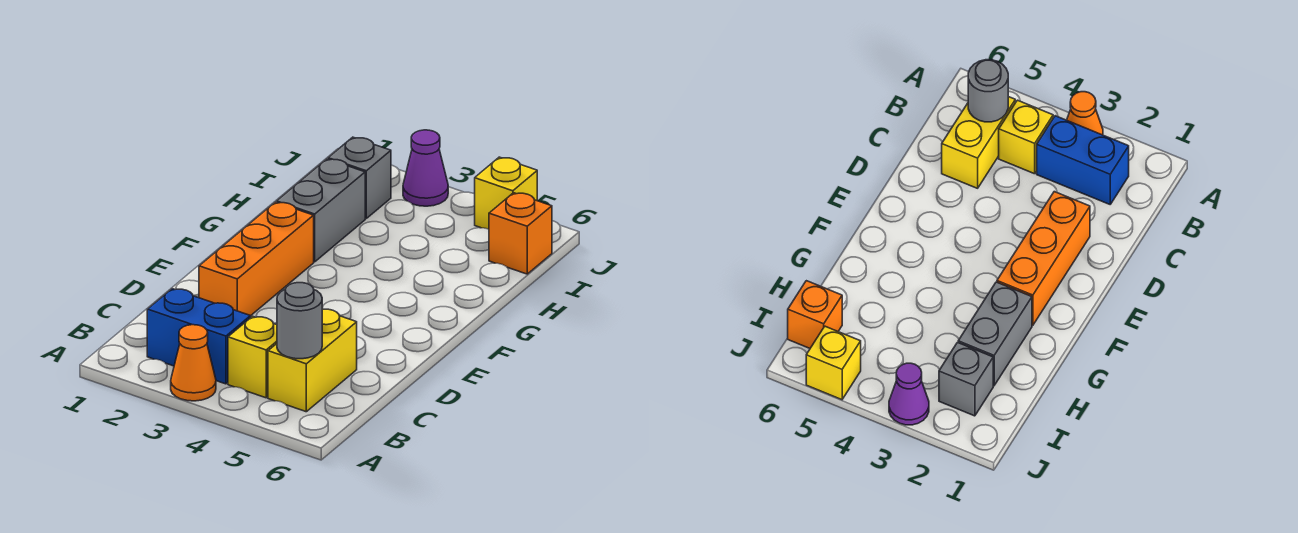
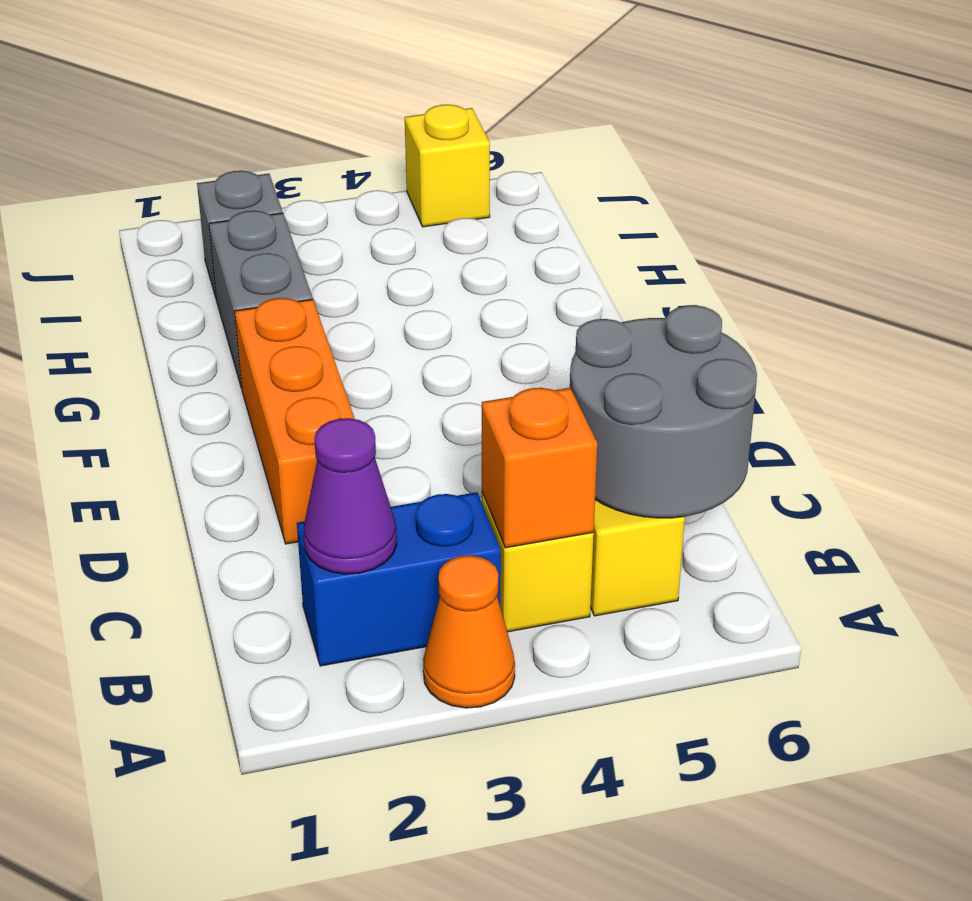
grey round brick B5 level 2 -> grey round brick B5:C6 level 2
orange brick I6 level 1 -> orange brick B4 level 2
purple cone J3 level 1 -> purple cone B2 level 2

